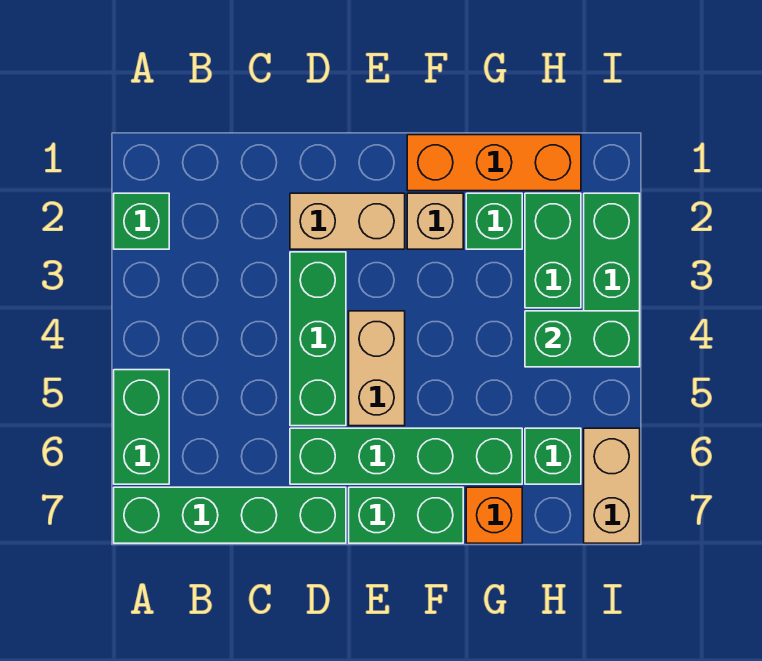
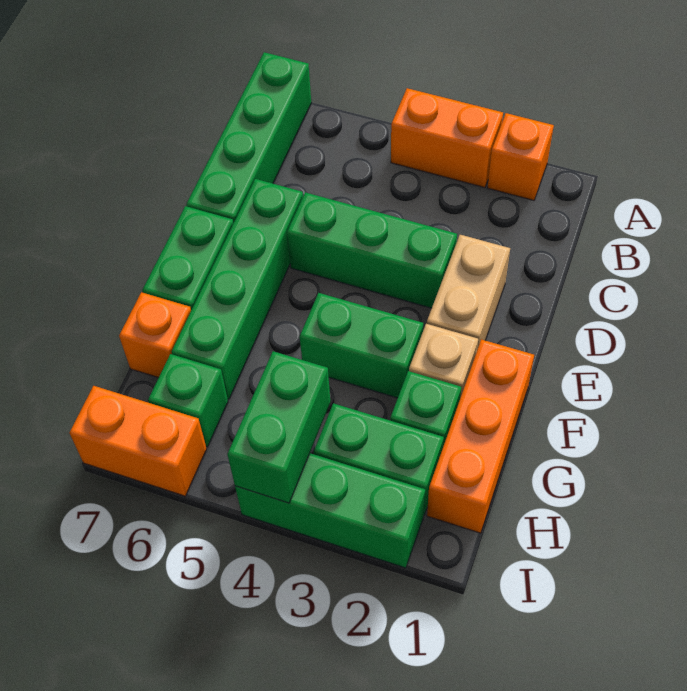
green brick A2 level 1 -> orange brick A2 level 1
none -> orange brick A3:A4 level 1
green brick A5:A6 level 1 -> green brick F3:F4 level 1
tan brick E4:E5 level 1 -> none
tan brick I6:I7 level 1 -> orange brick I6:I7 level 1

